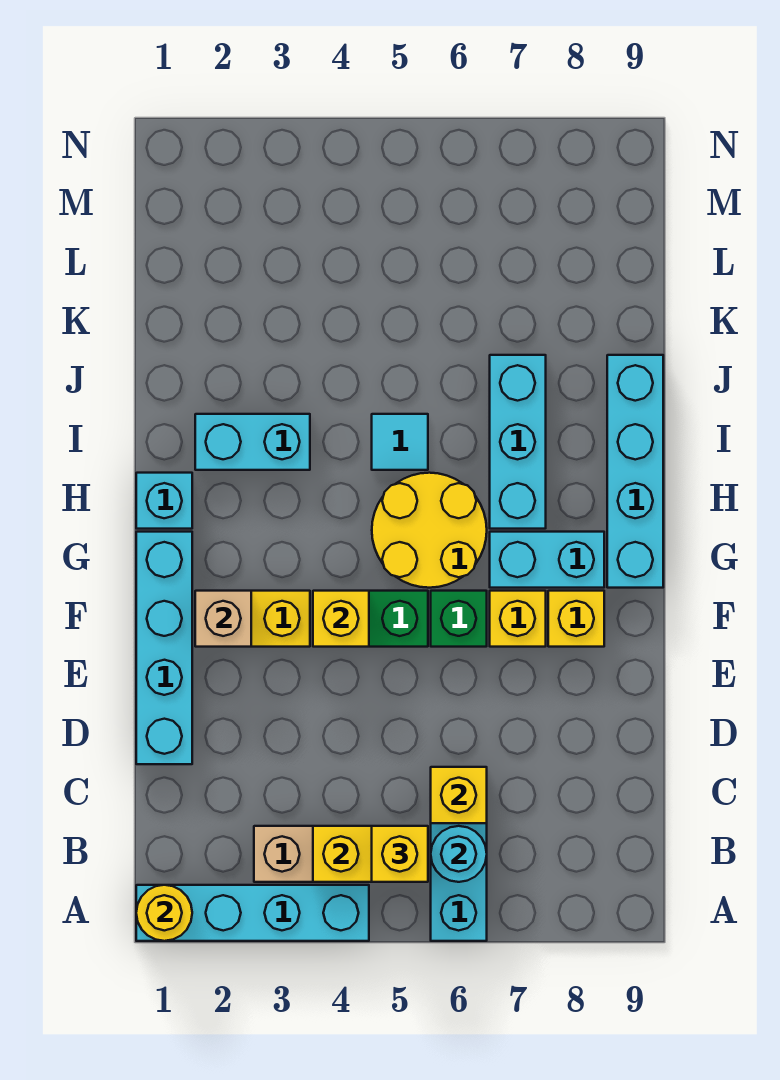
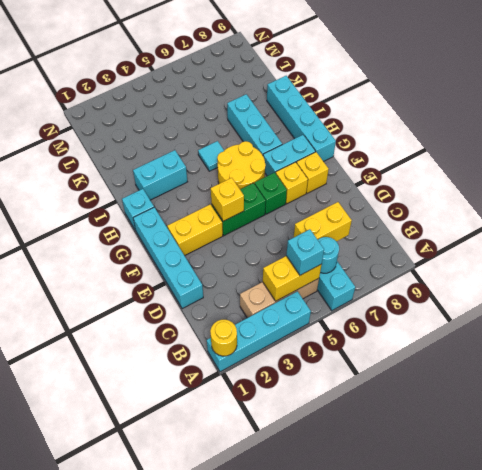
yellow brick B5 level 3 -> cyan brick B5 level 3
yellow brick C6 level 2 -> yellow brick C6:C7 level 2
tan brick F2 level 2 -> none

